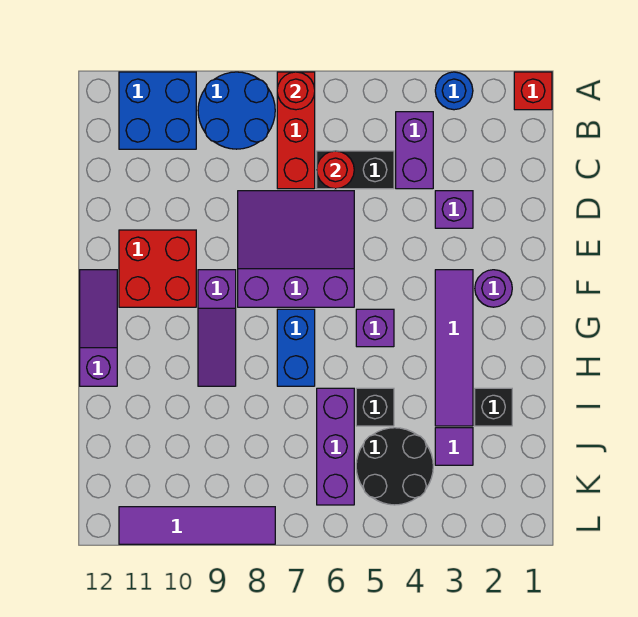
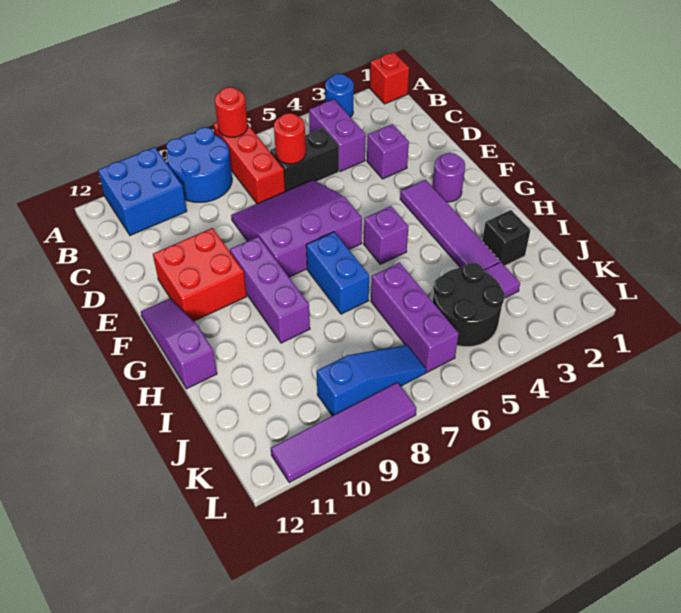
purple slope F9:H9 level 1 top F -> purple brick F9:H9 level 1
black brick I5 level 1 -> none
none -> blue slope K7:K9 level 1 top 9

